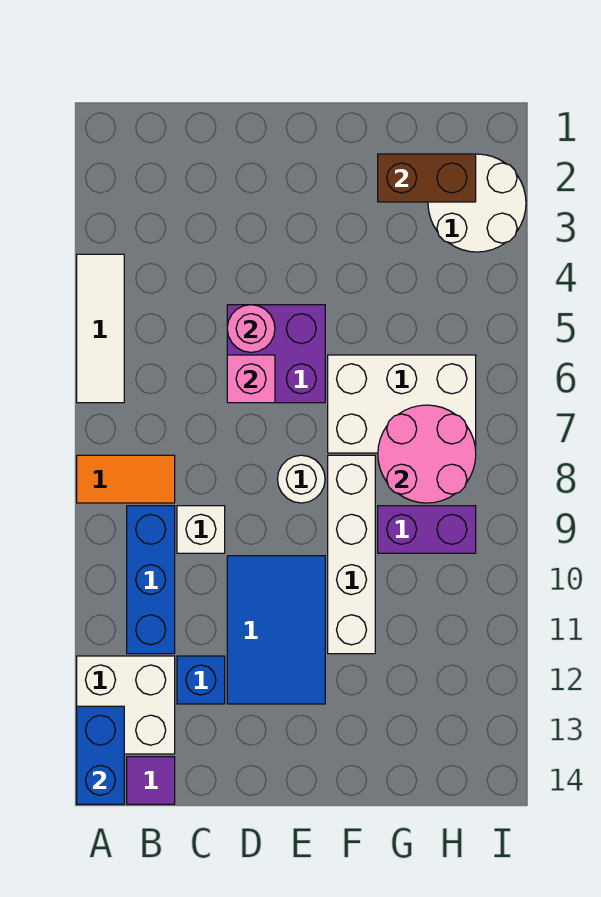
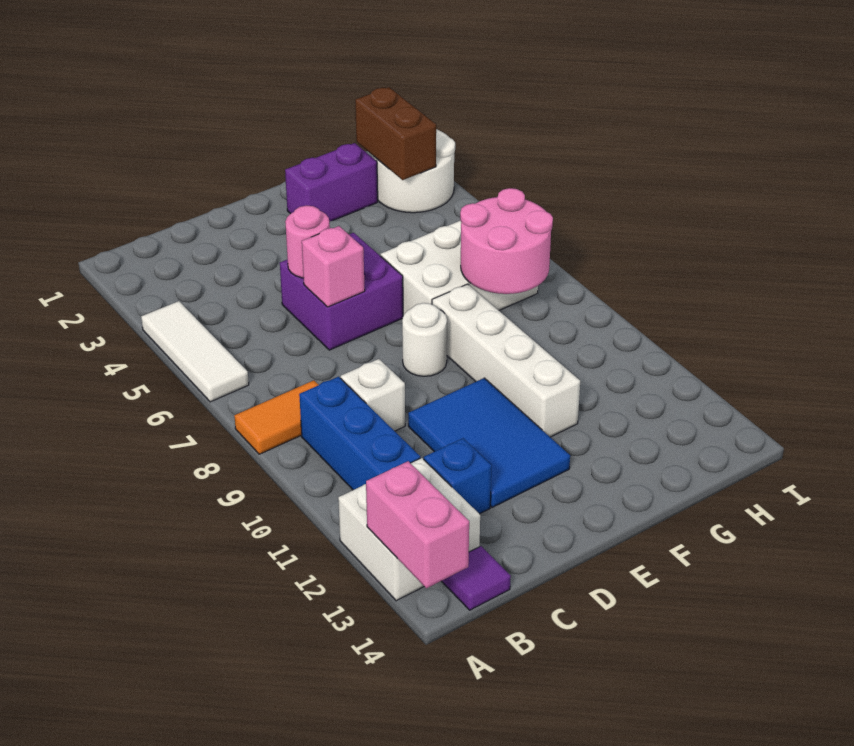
blue brick A13:A14 level 2 -> pink brick A13:A14 level 2
brown brick G2:H2 level 2 -> brown brick H2:H3 level 2
purple brick G9:H9 level 1 -> purple brick F2:G2 level 1

